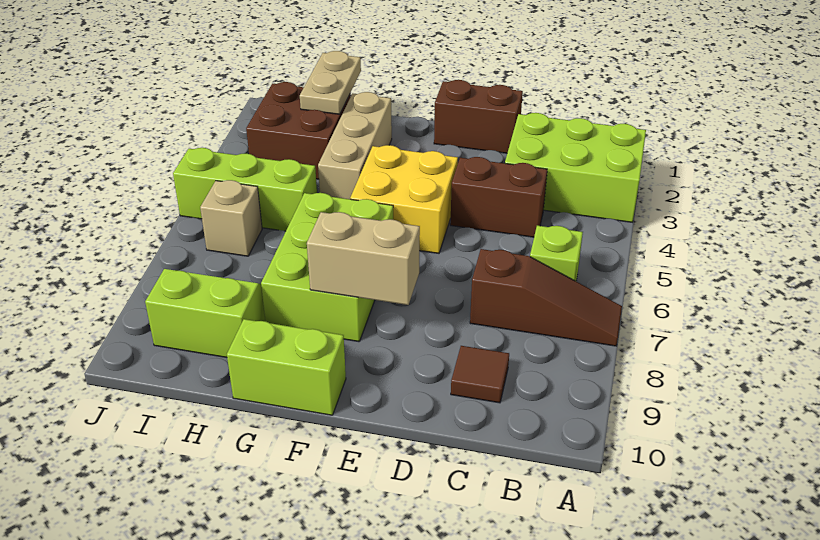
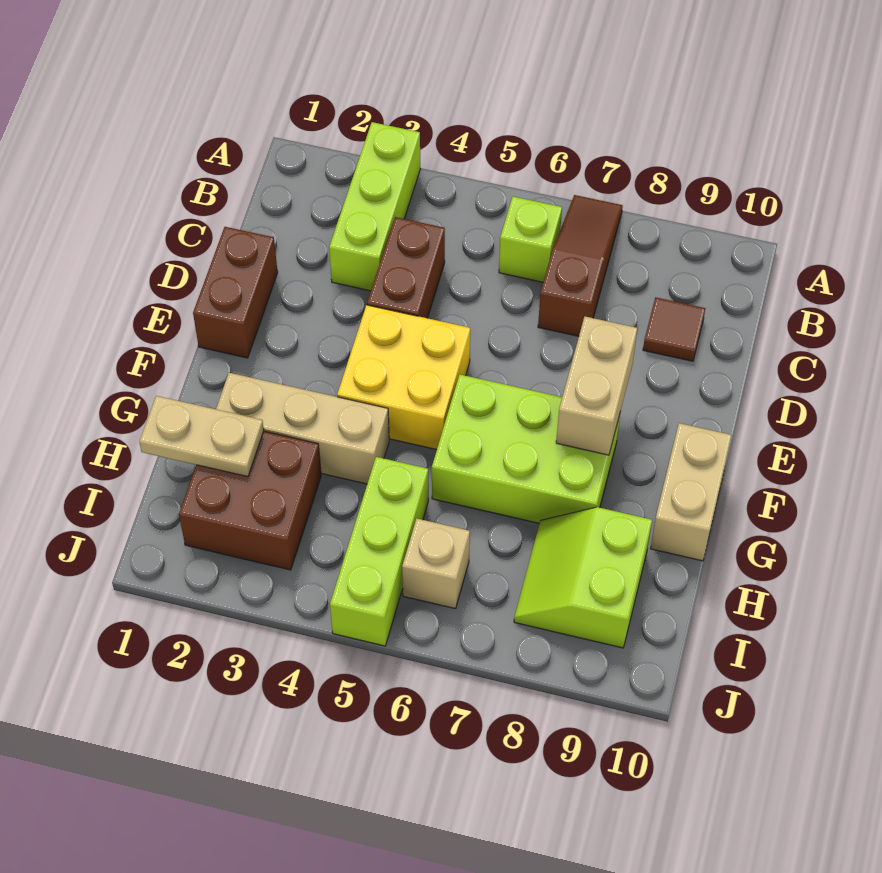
lime brick A2:C3 level 1 -> lime brick A3:C3 level 1
lime brick F10:G10 level 1 -> tan brick F10:G10 level 1

